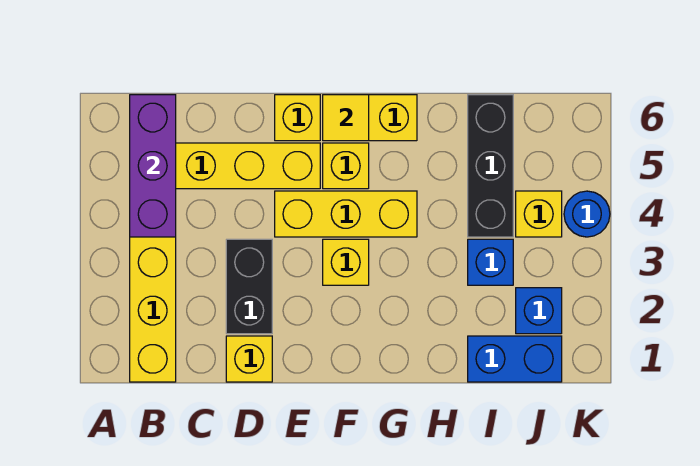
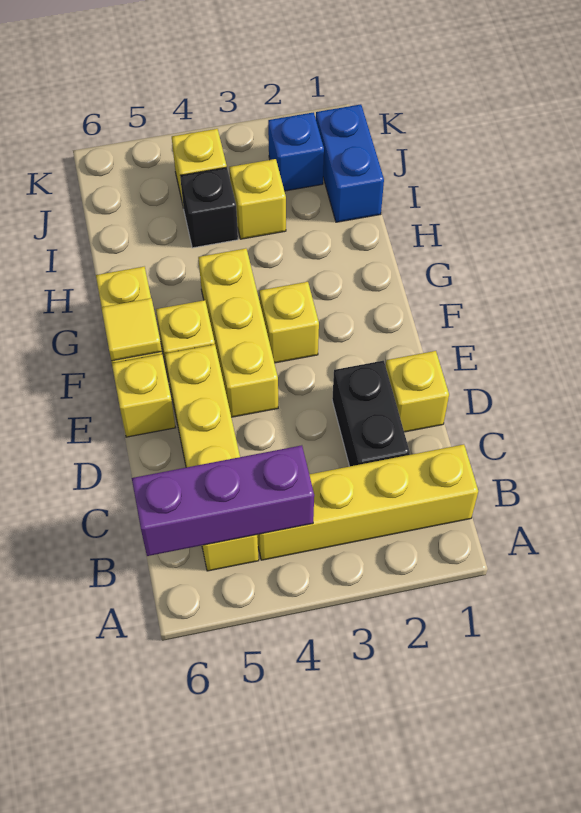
black brick D2:D3 level 1 -> black brick C2:D2 level 1
blue brick I3 level 1 -> yellow brick I3 level 1
black brick I4:I6 level 1 -> black brick I4 level 1
blue round brick K4 level 1 -> none

